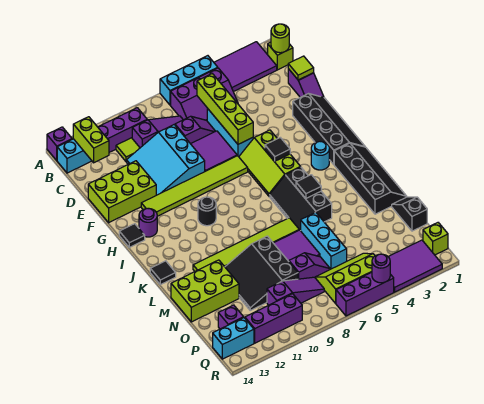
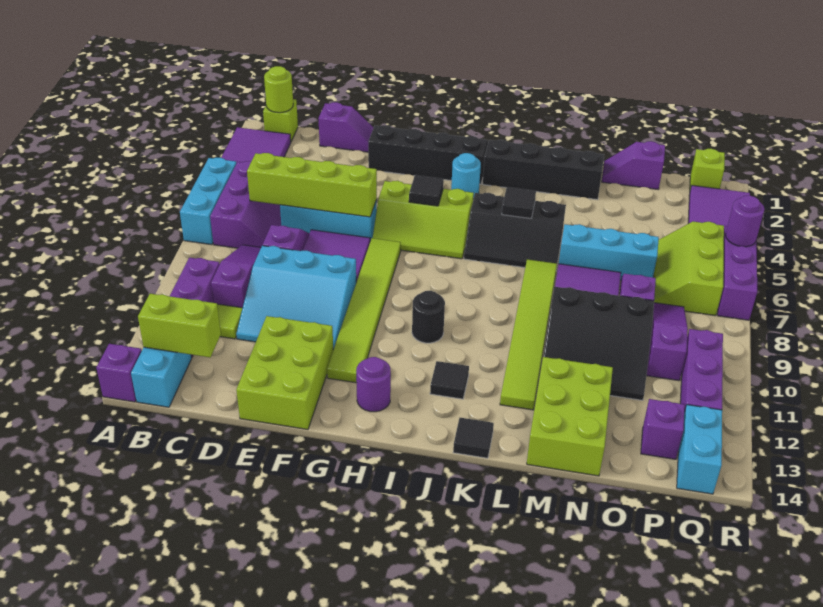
lime tile D1 level 2 -> none
black tile H14 level 1 -> black tile J12 level 1
black slope N1:O1 level 1 top O -> purple slope N1:O1 level 1 top O

